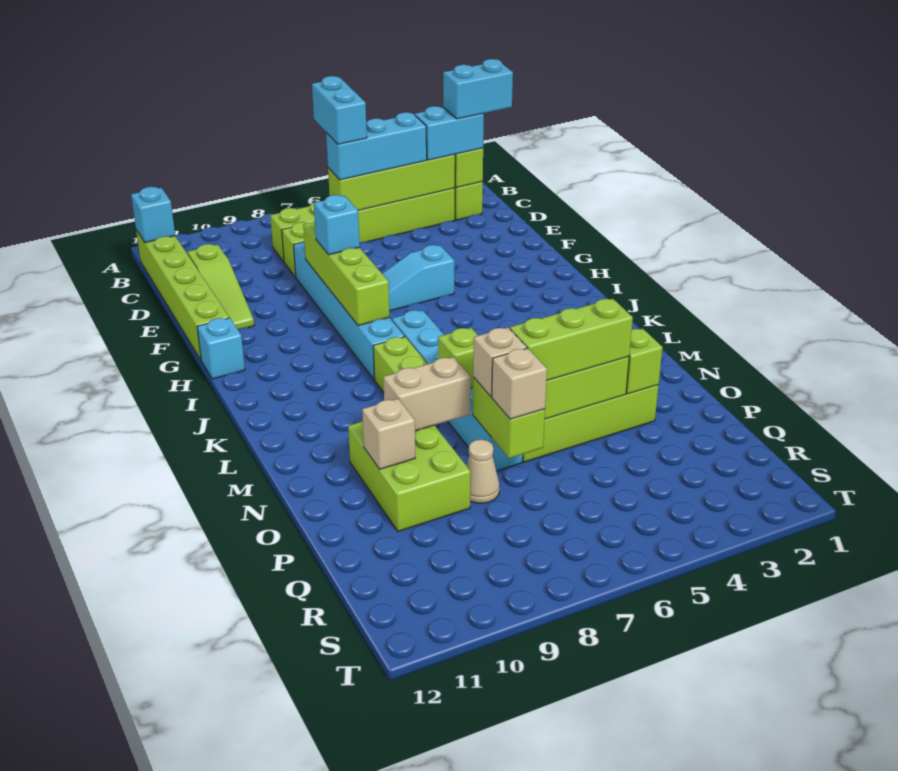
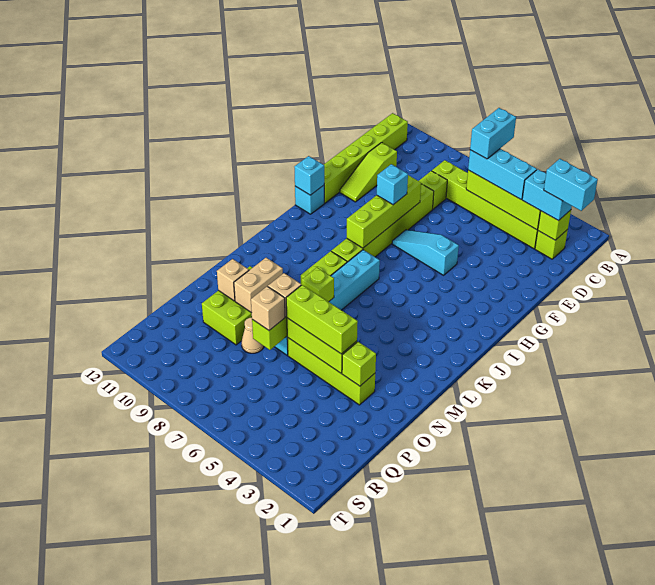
cyan brick B12 level 2 -> cyan brick H12 level 2
cyan brick E8:J8 level 1 -> lime brick E8:J8 level 1
tan brick N8:N9 level 2 -> tan brick N9:O9 level 2

